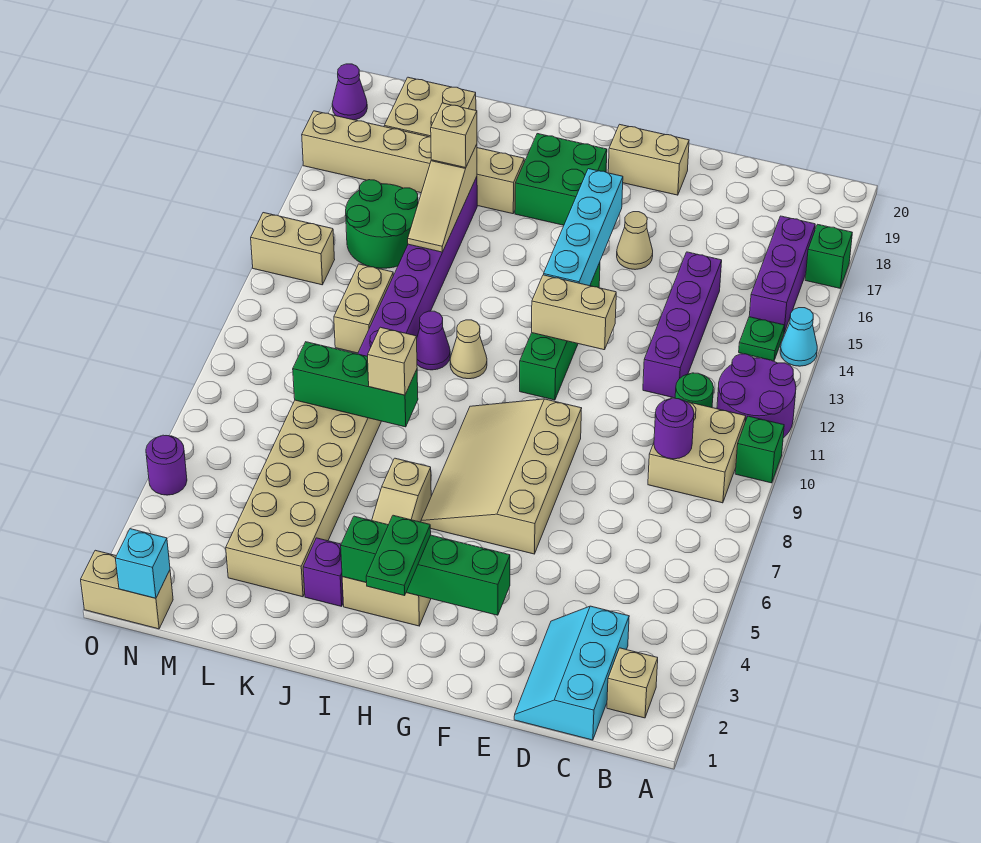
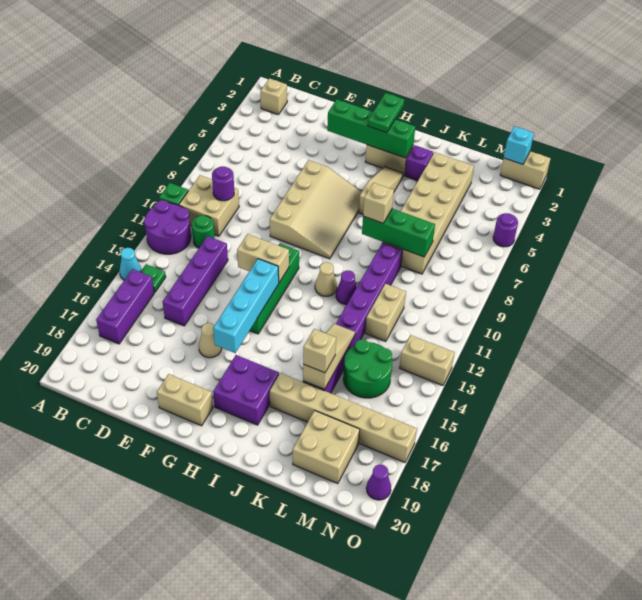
green brick A17 level 1 -> none
cyan slope C1:D3 level 1 top C -> none
green brick H17:I18 level 1 -> purple brick H17:I18 level 1

